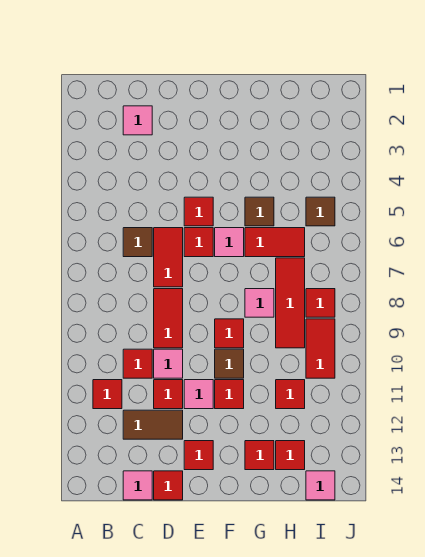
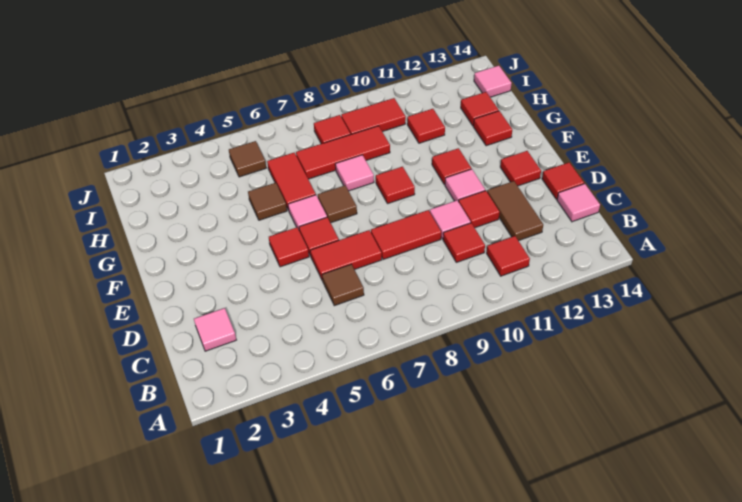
brown tile F10 level 1 -> brown tile F7 level 1

